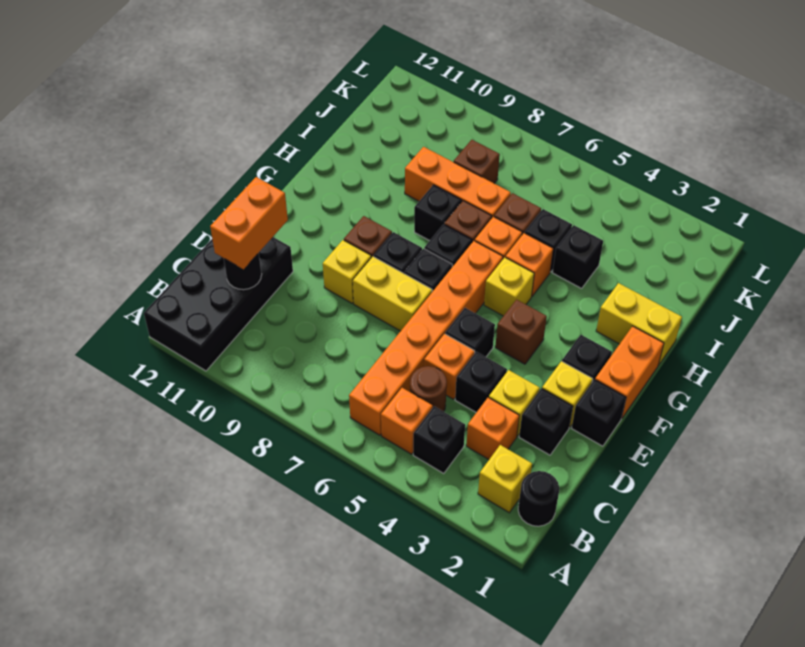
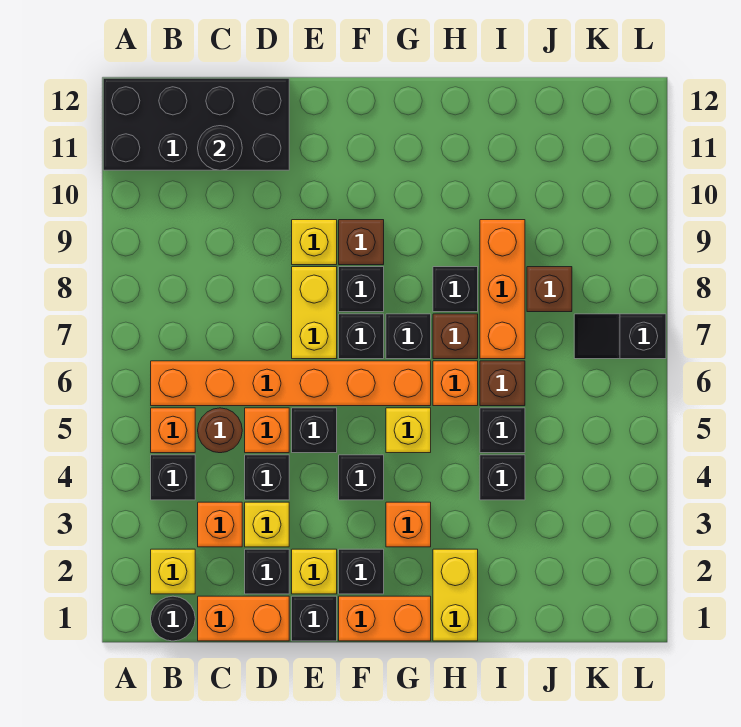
orange brick C11:D11 level 3 -> orange brick C1:D1 level 1
brown brick F4 level 1 -> black brick F4 level 1
orange brick H5 level 1 -> orange brick G3 level 1
none -> black slope K7:L7 level 1 top L

